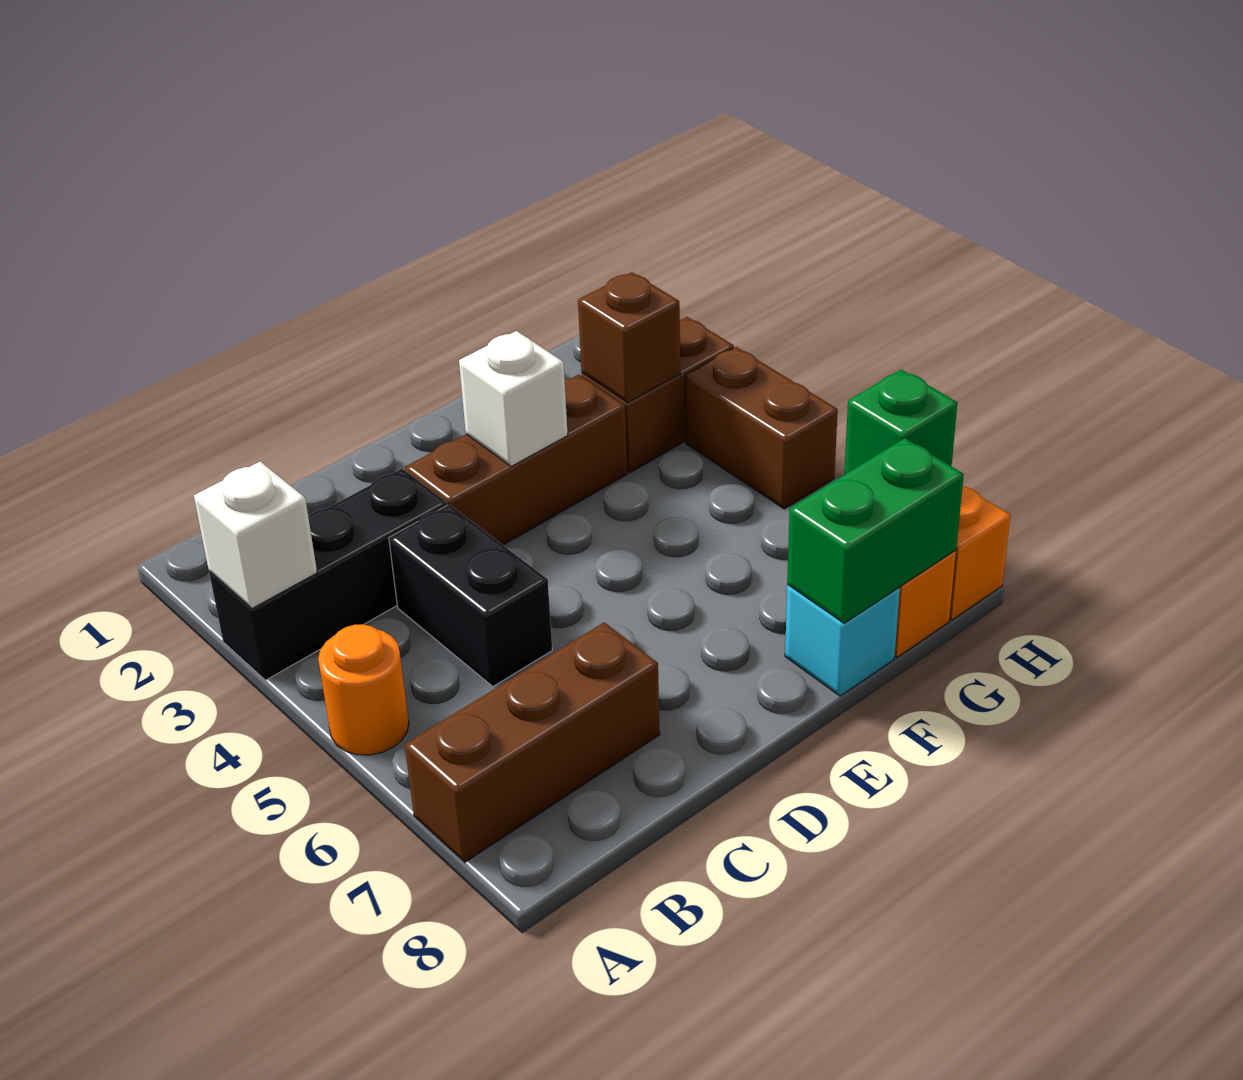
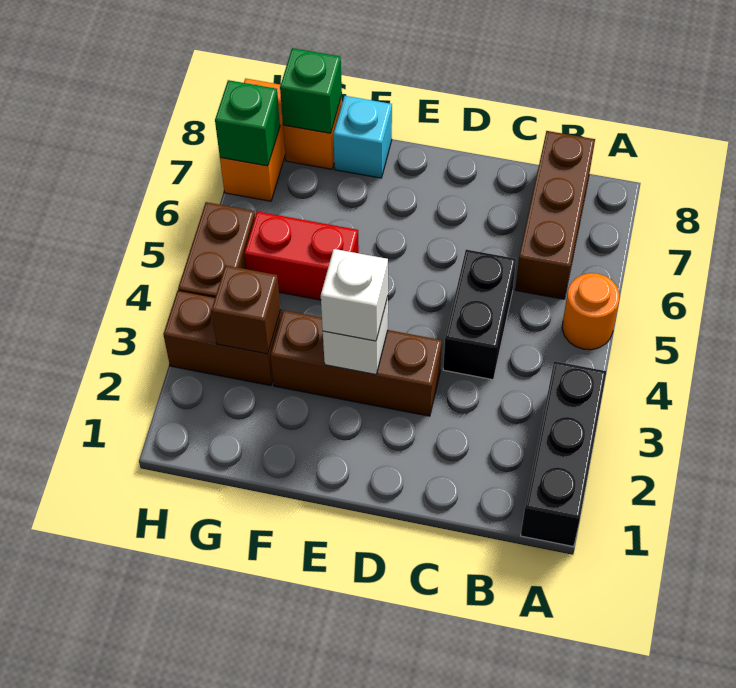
black brick A3:C3 level 1 -> black brick A1:A3 level 1
white brick A3 level 2 -> white brick E3 level 3
brown brick A7:C7 level 1 -> brown brick B6:B8 level 1
none -> red brick F5:G5 level 1
green brick F8:G8 level 2 -> green brick G8 level 2

